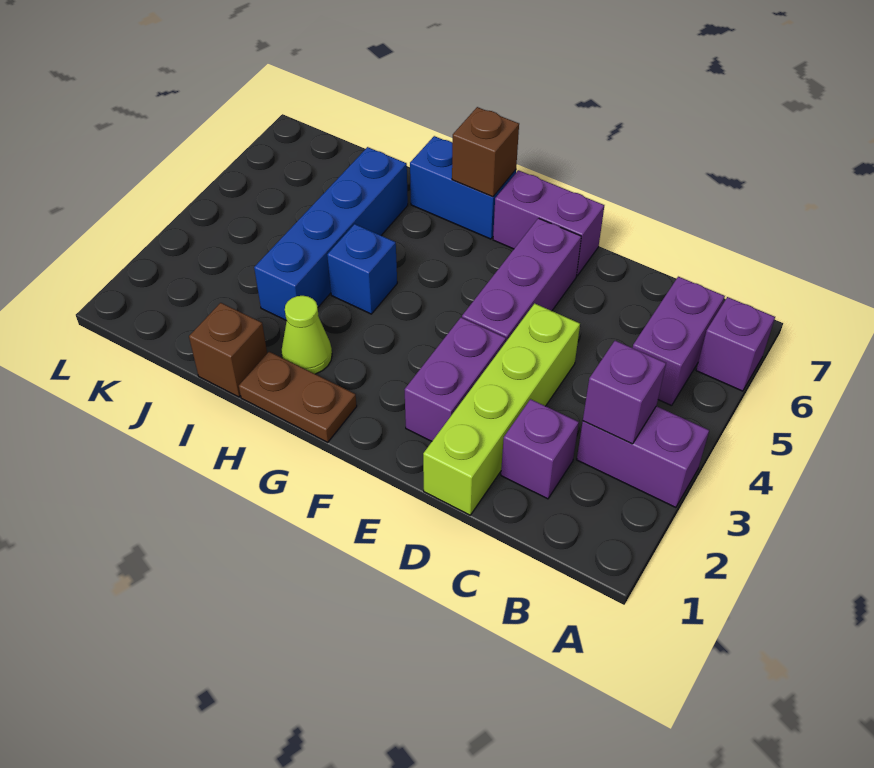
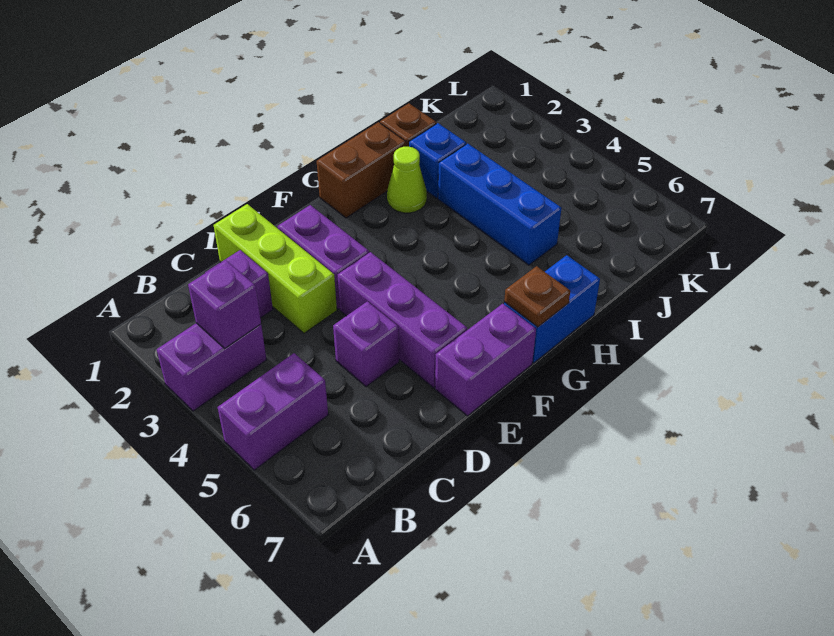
purple brick A6 level 1 -> purple brick D5 level 1
purple brick B5:B6 level 1 -> purple brick A5:B5 level 1
lime brick D1:D4 level 1 -> lime brick D1:D3 level 1
brown plate G1:H1 level 1 -> brown brick G1:H1 level 1
brown brick G7 level 2 -> brown plate G7 level 2
blue brick H4 level 1 -> blue brick I2 level 1
blue brick I3:I6 level 1 -> blue brick I3:I5 level 1

